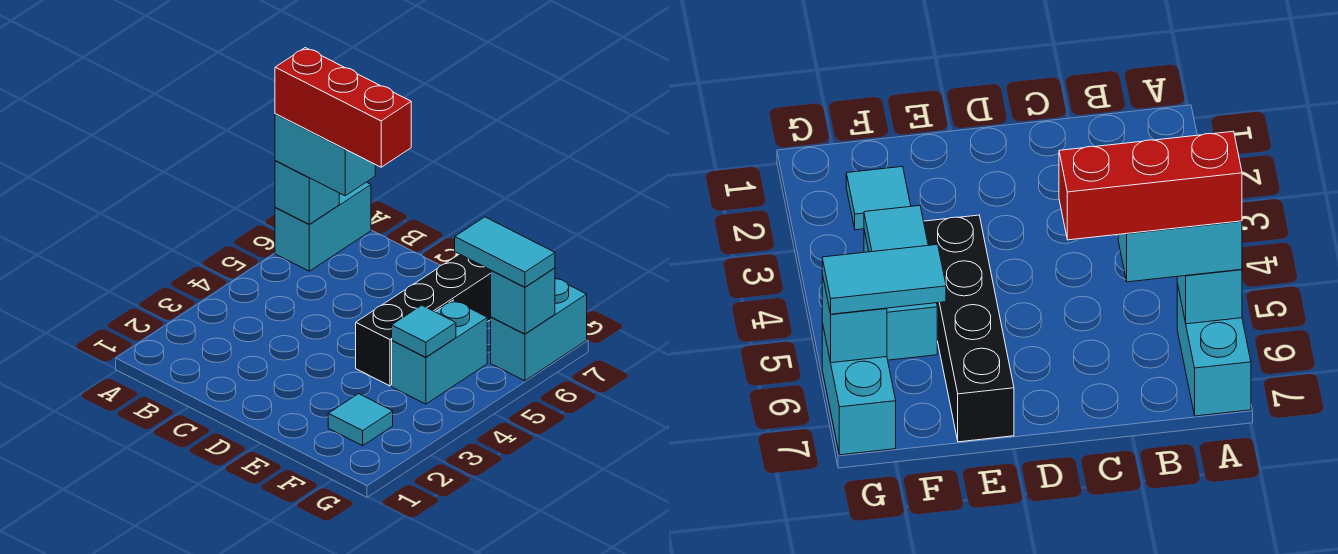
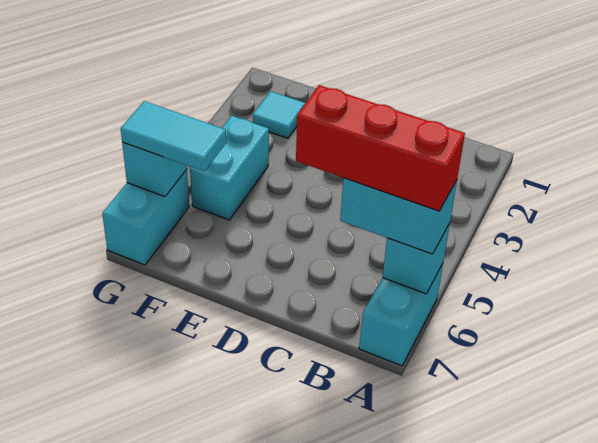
black brick E4:E7 level 1 -> none
cyan tile F4 level 2 -> none

